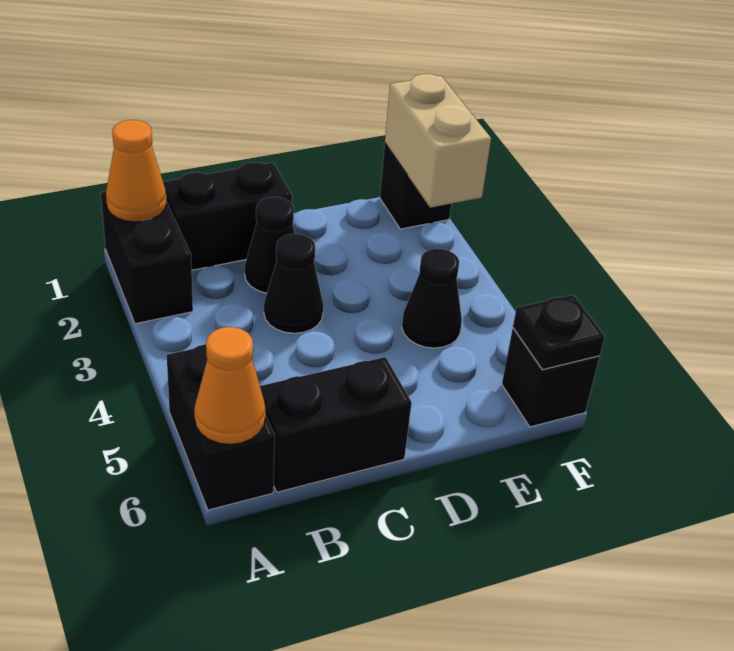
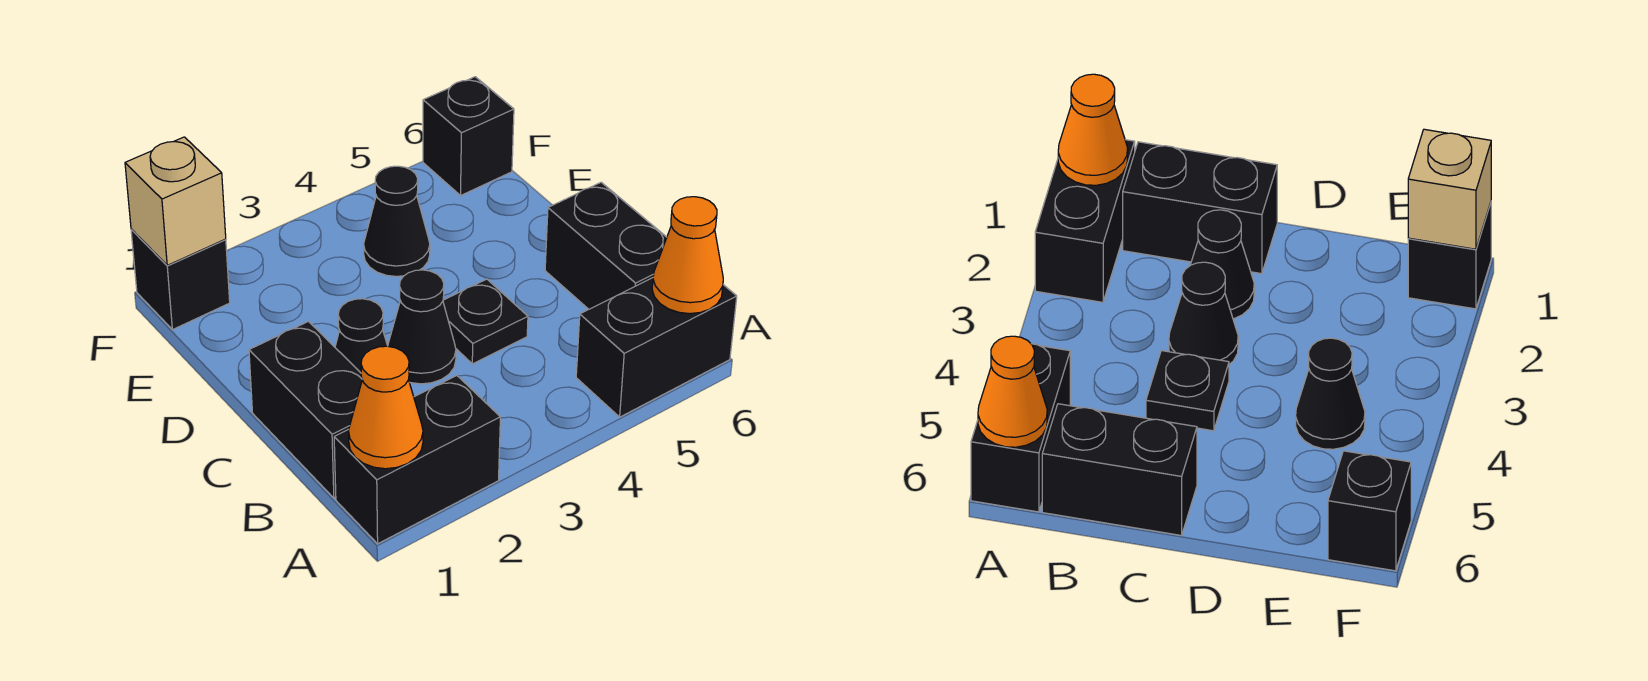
tan brick F1:F2 level 2 -> tan brick F1 level 2
black plate F6 level 2 -> black plate C4 level 1

